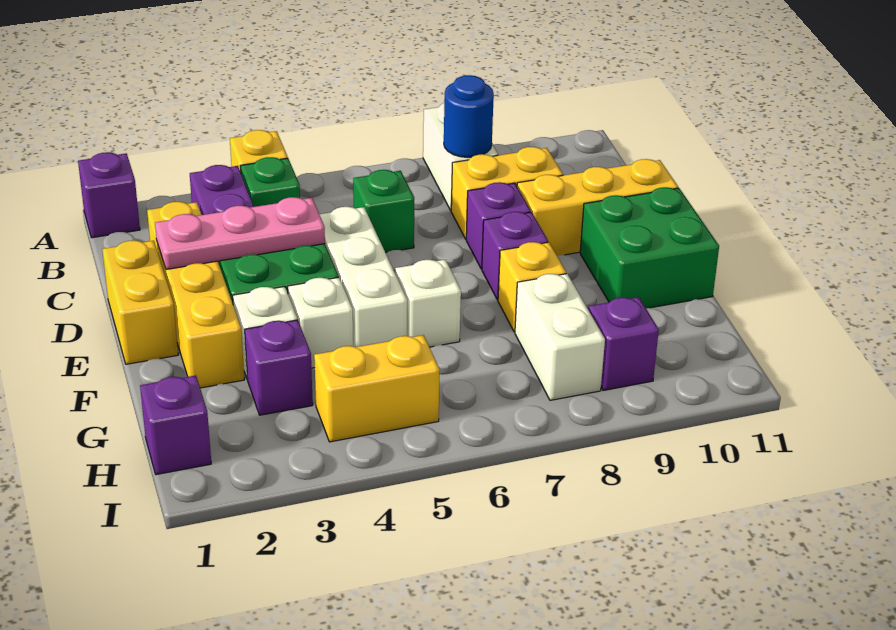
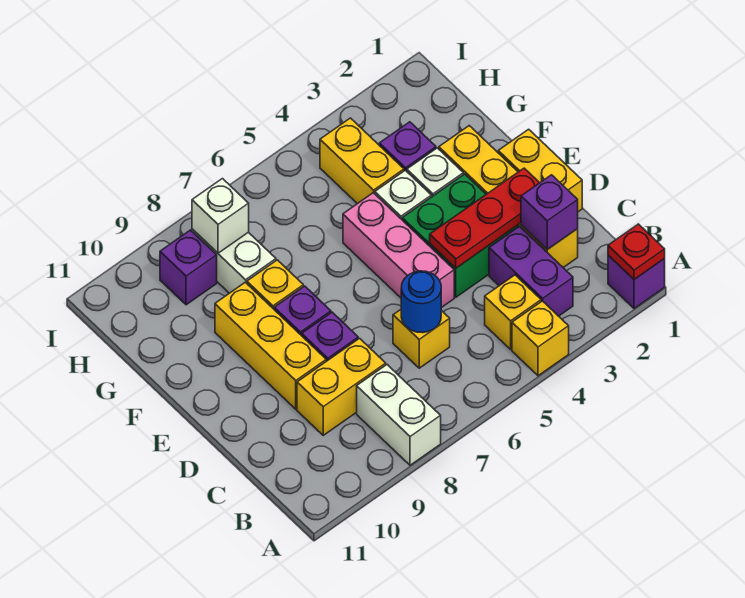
none -> red plate A1 level 2
green brick B4 level 1 -> yellow brick B4 level 1
blue round brick B8 level 2 -> blue round brick C6 level 2
green brick C6 level 1 -> yellow brick C6 level 1
pink plate D2:D4 level 2 -> red plate D2:D4 level 2
white brick D5:F5 level 1 -> pink brick D5:F5 level 1
yellow brick D9:D11 level 1 -> yellow brick D9:F9 level 1
green brick E10:F11 level 1 -> none
white brick F6 level 1 -> white brick H8 level 2
purple brick H1 level 1 -> purple brick C2 level 2
yellow brick H4:H5 level 1 -> yellow brick G4:H4 level 1

